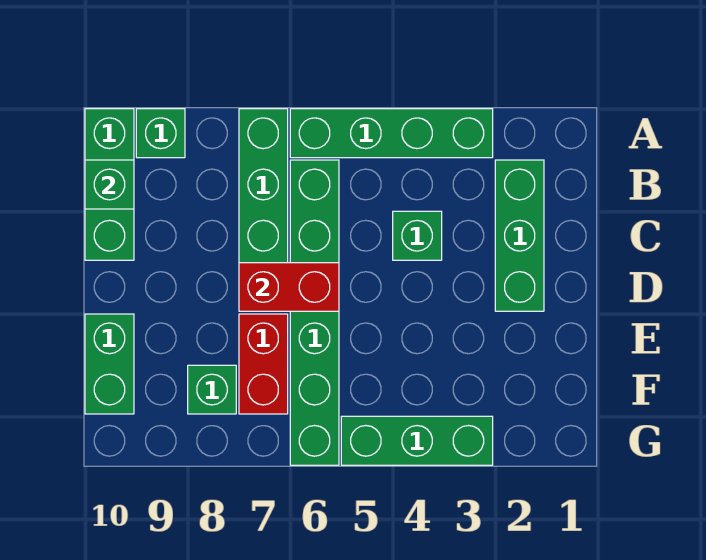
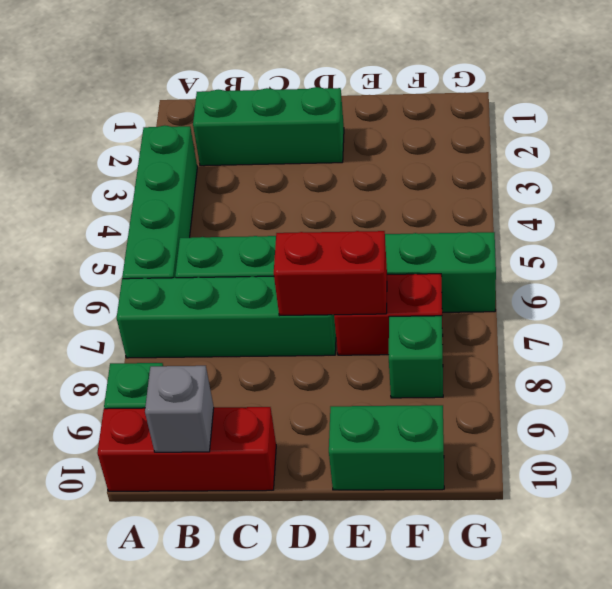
green brick A10:C10 level 1 -> red brick A10:C10 level 1
green brick B10 level 2 -> grey brick B10 level 2
green brick C4 level 1 -> none
red brick D6:D7 level 2 -> red brick D7:E7 level 2
green brick G3:G5 level 1 -> none

